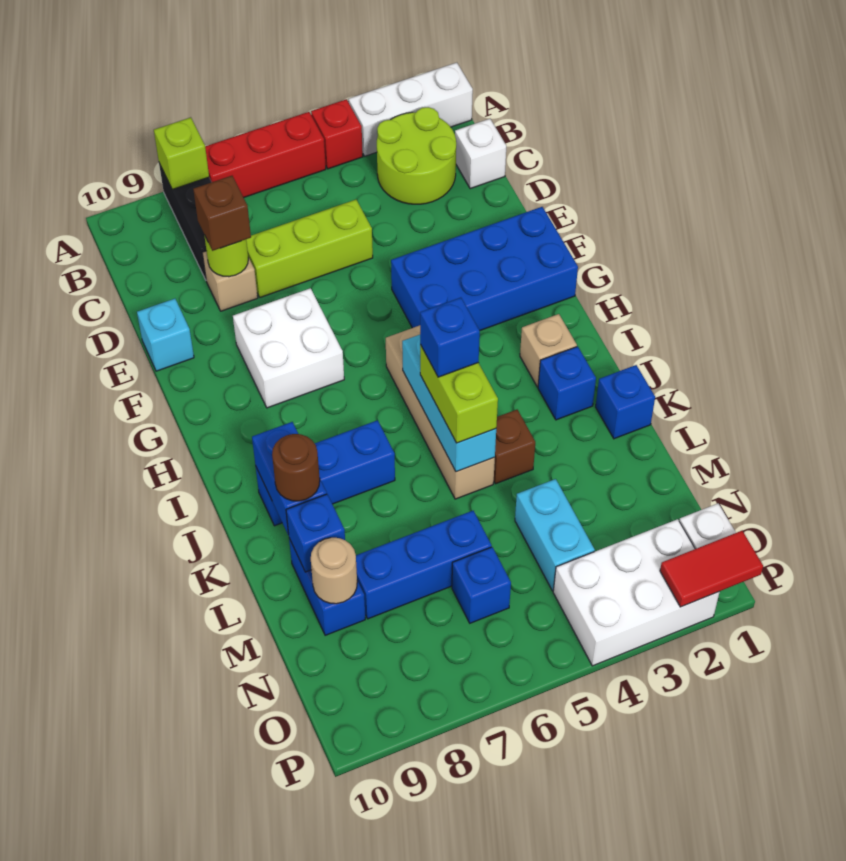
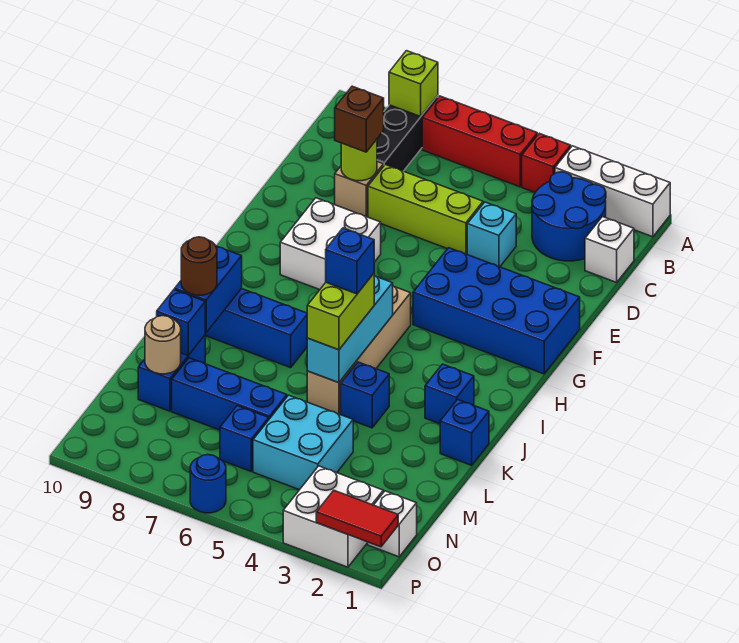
lime round brick B2:C3 level 1 -> blue round brick B2:C3 level 1
cyan brick E10 level 1 -> cyan brick D4 level 1
tan brick I2 level 1 -> none
brown brick K4 level 1 -> blue brick K4 level 1
cyan brick M4:N4 level 1 -> cyan brick M4:N5 level 1
white brick O2:P4 level 1 -> white brick O2:P3 level 1
none -> blue round brick P6 level 1

